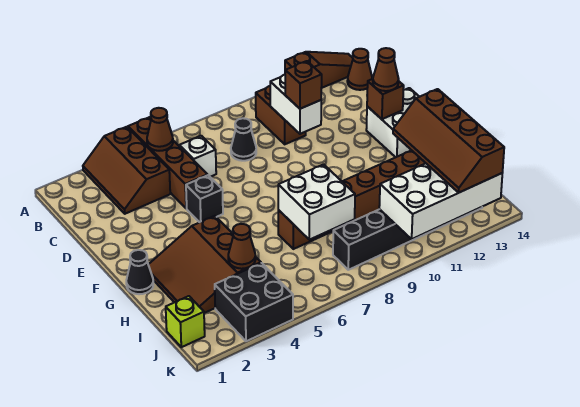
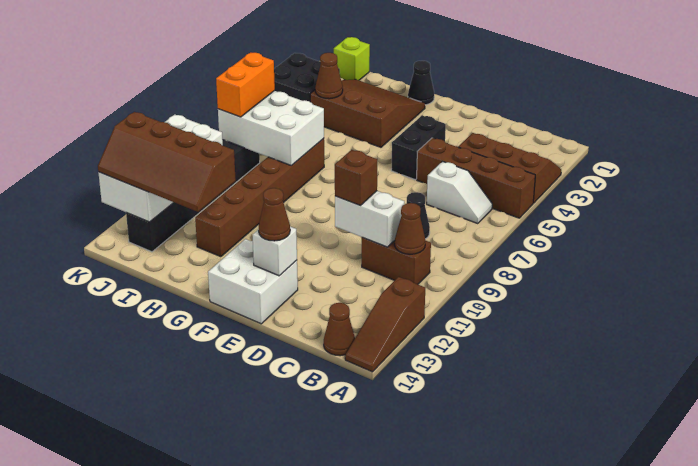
brown cone B5 level 2 -> brown cone B10 level 2
black brick E5 level 1 -> black brick E4:E5 level 1
brown brick E13 level 2 -> white brick E13 level 2
white brick H7:I8 level 2 -> white brick H7:J8 level 2
brown slope H12:K13 level 3 top 13 -> brown slope H12:K13 level 3 top 12
none -> orange brick J7:J8 level 3

